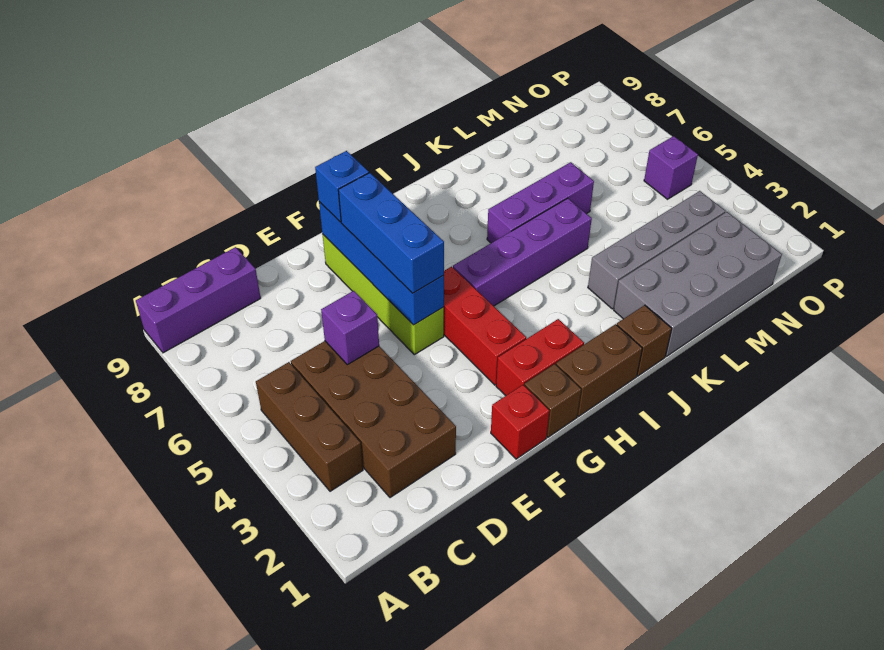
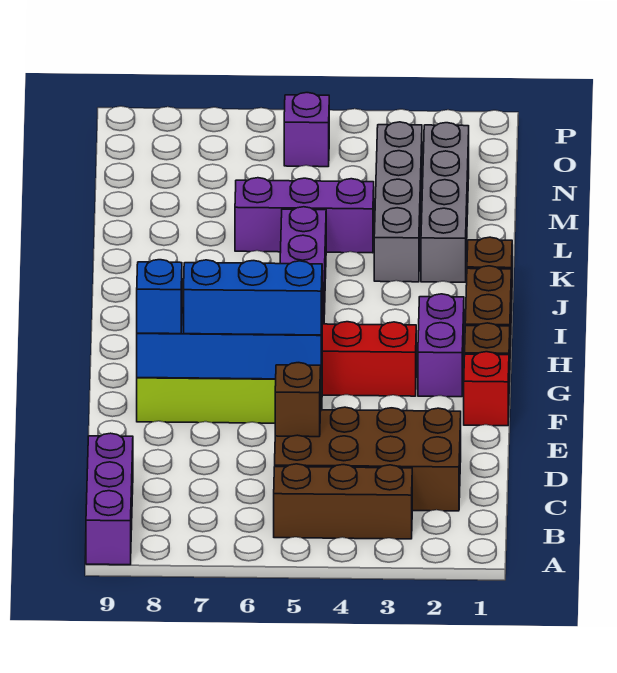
purple brick D5 level 2 -> brown brick D5 level 2
red brick G2:H2 level 1 -> purple brick G2:H2 level 1
purple brick J6:L6 level 1 -> purple brick L4:L6 level 1
grey brick K1:N2 level 1 -> grey brick K2:N2 level 1

